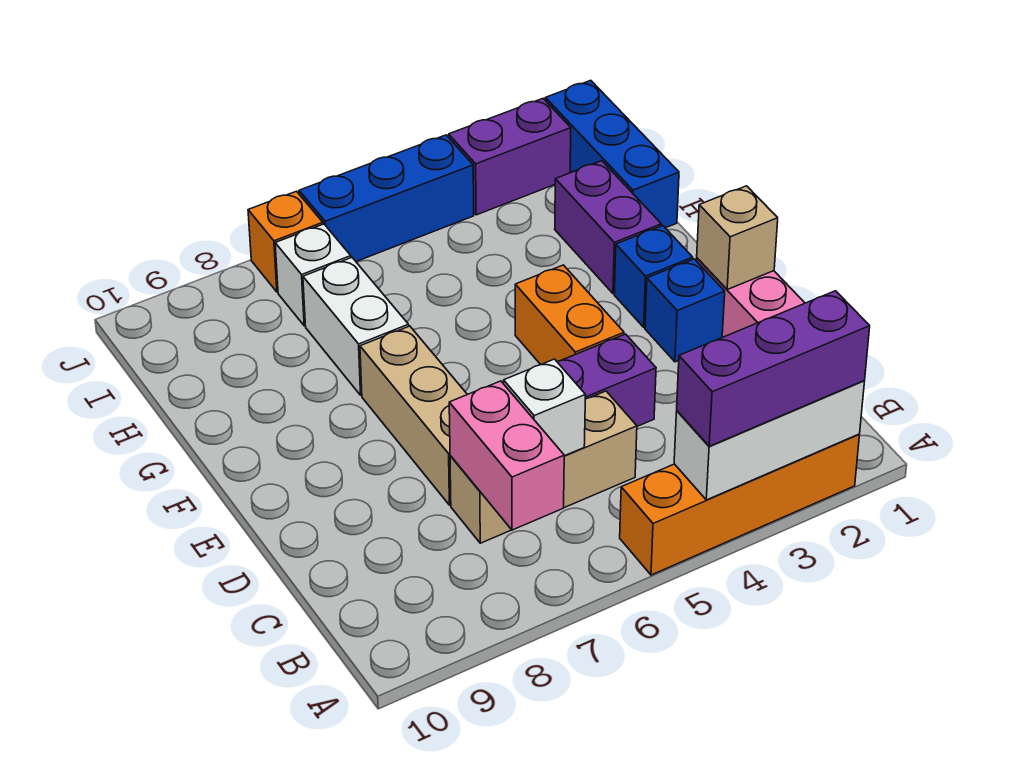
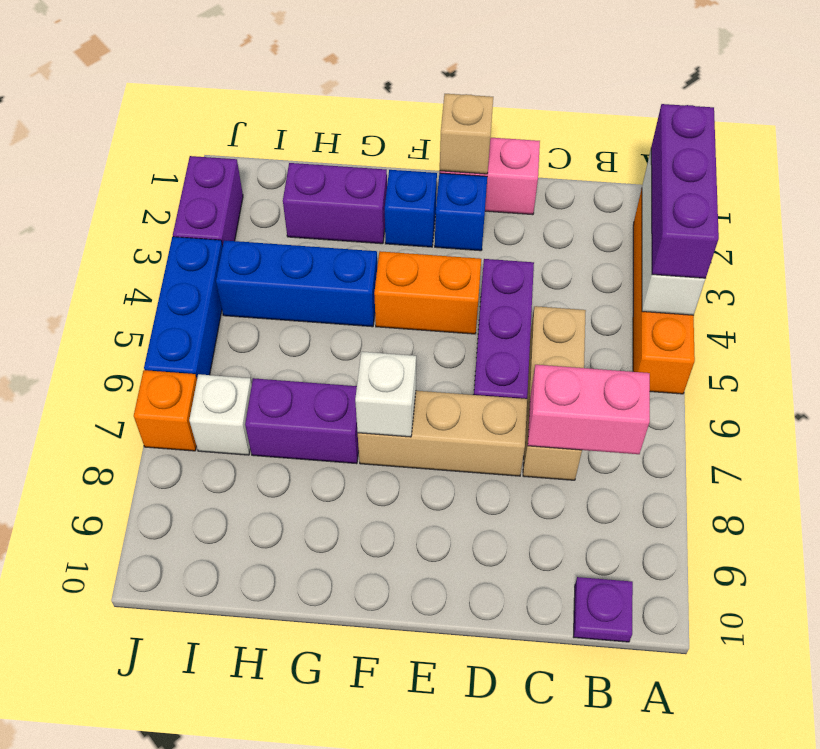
none -> purple plate B10 level 1
white brick C6 level 2 -> white brick F7 level 2
white brick G7:H7 level 1 -> purple brick G7:H7 level 1
blue brick H1:J1 level 1 -> blue brick G4:I4 level 1

